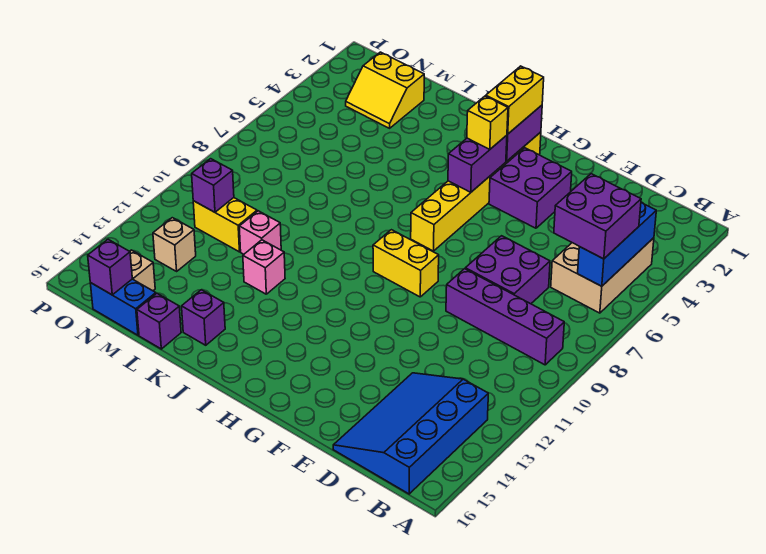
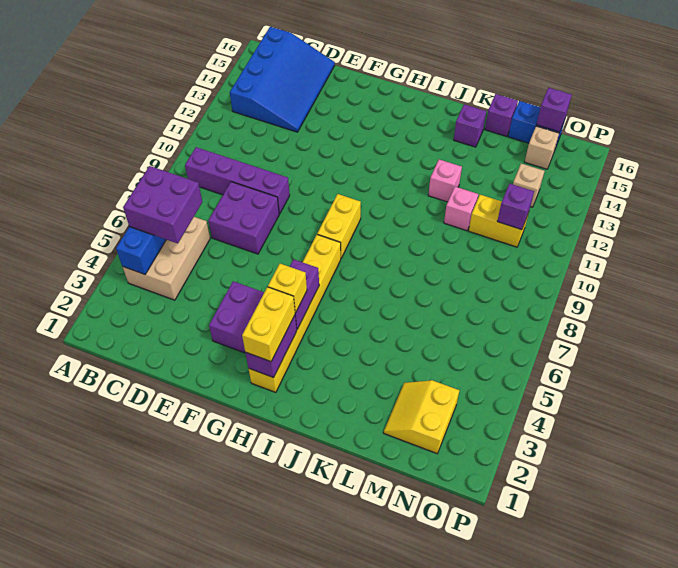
yellow brick G9:H9 level 1 -> yellow brick H8:H9 level 1
yellow slope M2:N3 level 1 top 2 -> yellow slope M2:N3 level 1 top N

